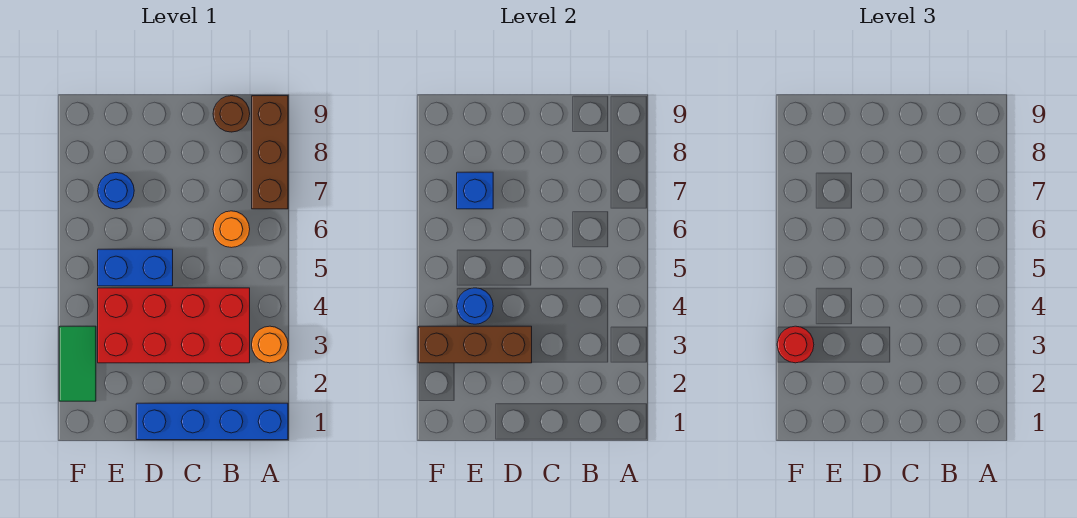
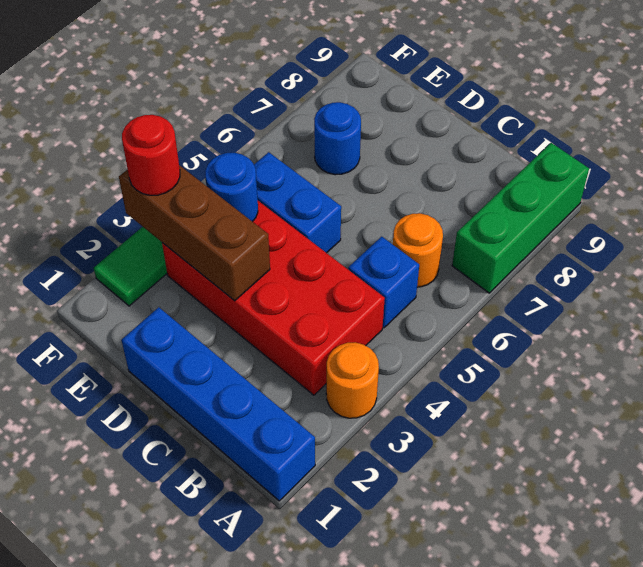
brown brick A7:A9 level 1 -> green brick A7:A9 level 1
brown round brick B9 level 1 -> none
blue brick E7 level 2 -> blue brick B5 level 1

